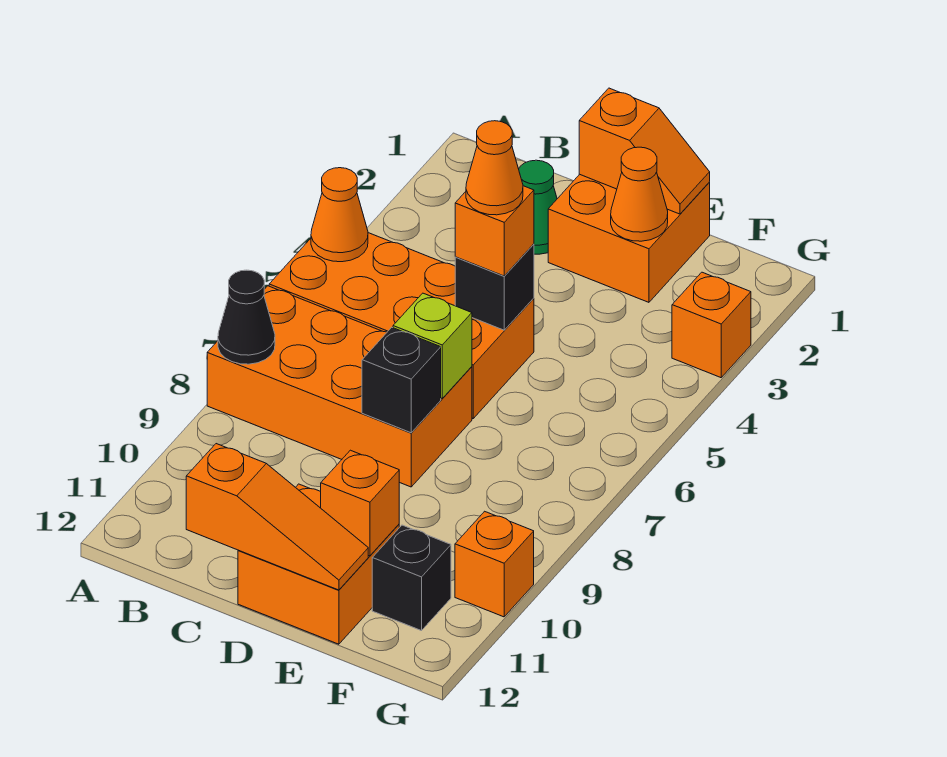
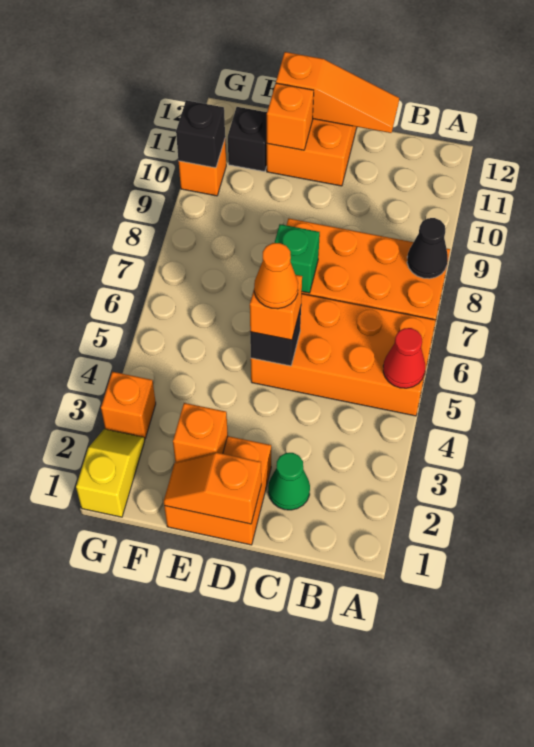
orange cone A5 level 2 -> red cone A5 level 2
orange slope C12:E12 level 2 top C -> orange slope C12:E12 level 2 top E
lime brick D7 level 2 -> green brick D7 level 2
black brick D8 level 2 -> black brick G10 level 2
orange cone E2 level 2 -> orange brick E2 level 2
none -> yellow slope G1:G2 level 1 top 1

